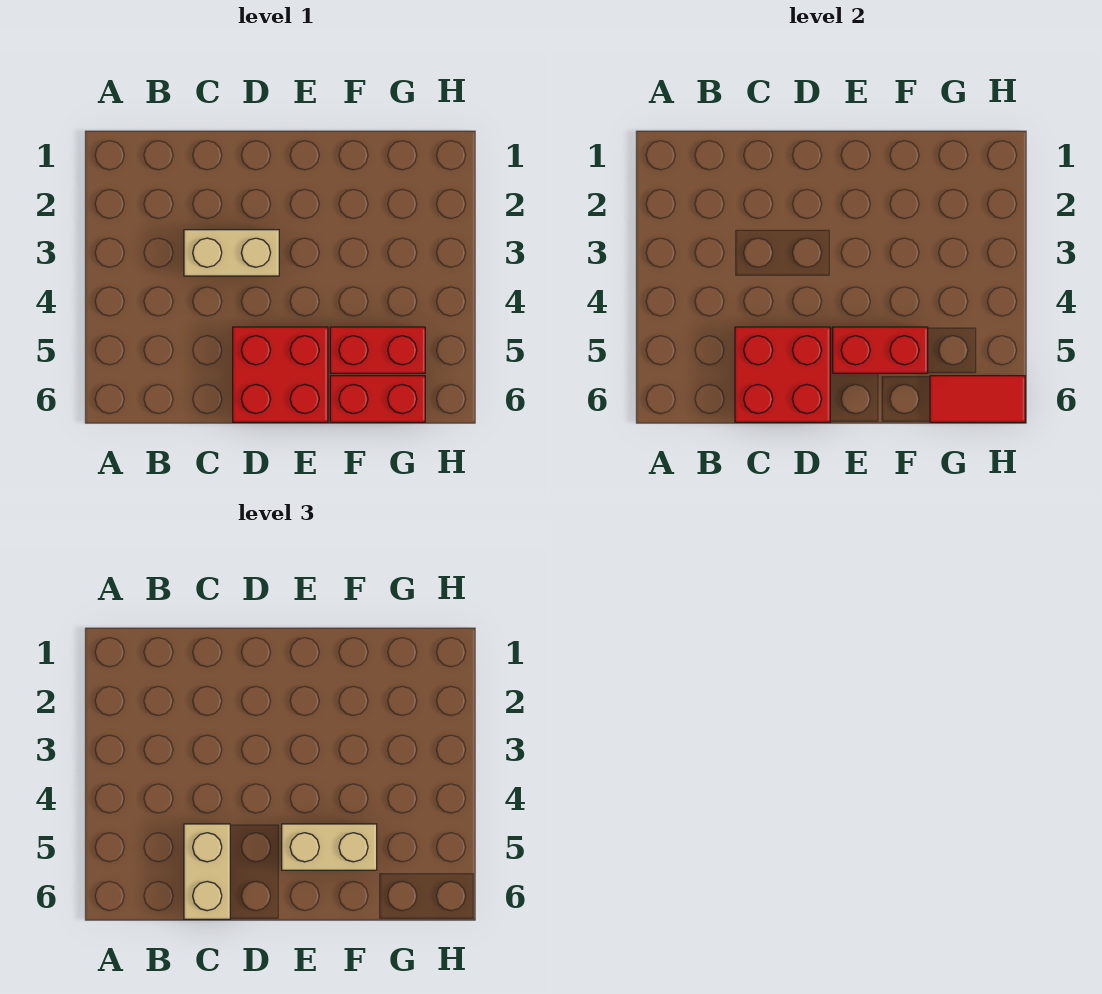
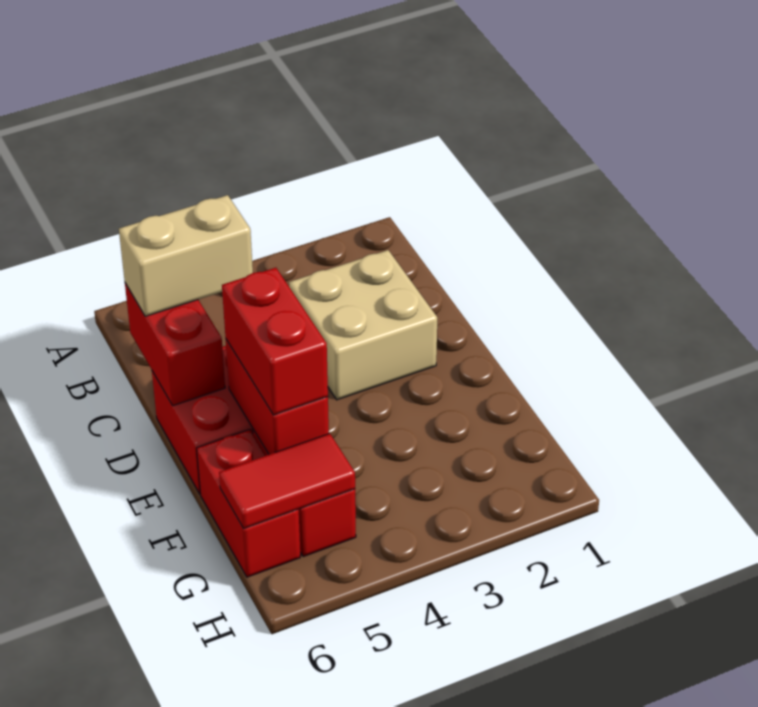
tan brick C3:D3 level 1 -> tan brick C2:D3 level 1
red brick C5:D6 level 2 -> red brick C6:D6 level 2
tan brick E5:F5 level 3 -> red brick E5:F5 level 3
red tile G6:H6 level 2 -> red tile G5:G6 level 2

